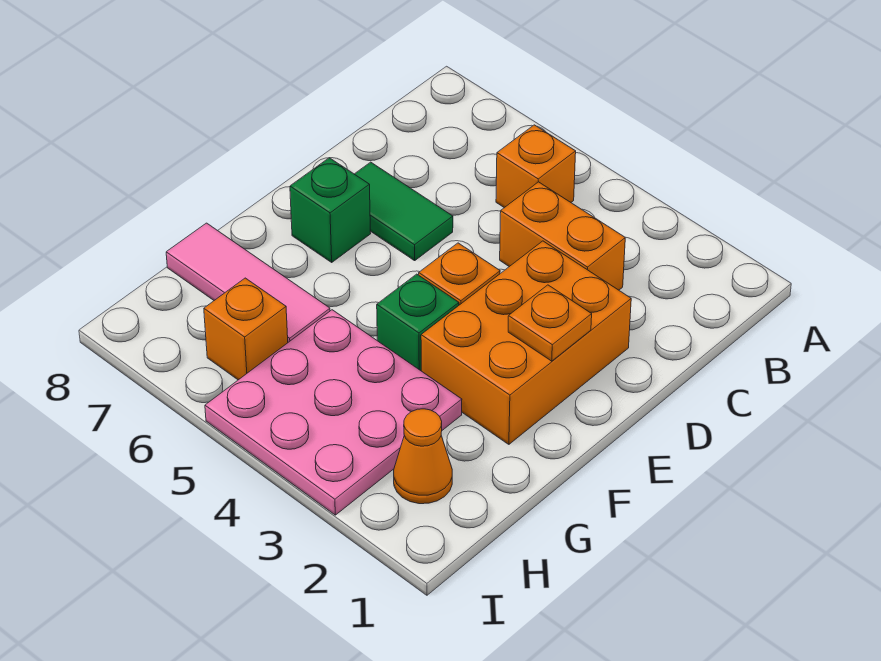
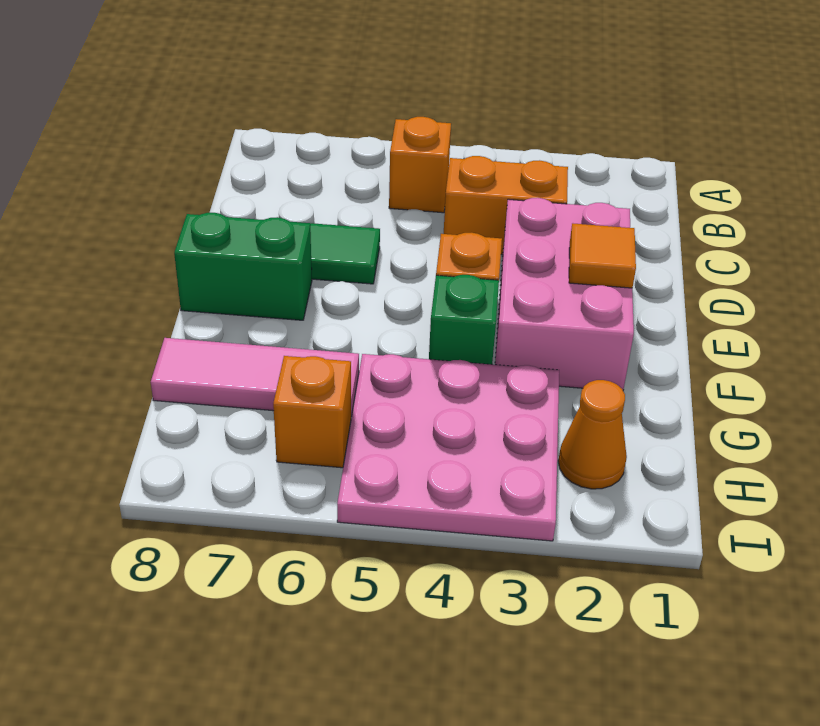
orange brick D2:F3 level 1 -> pink brick D2:F3 level 1
orange plate E2 level 2 -> orange tile E2 level 2
green brick E7 level 1 -> green brick E7:E8 level 1

